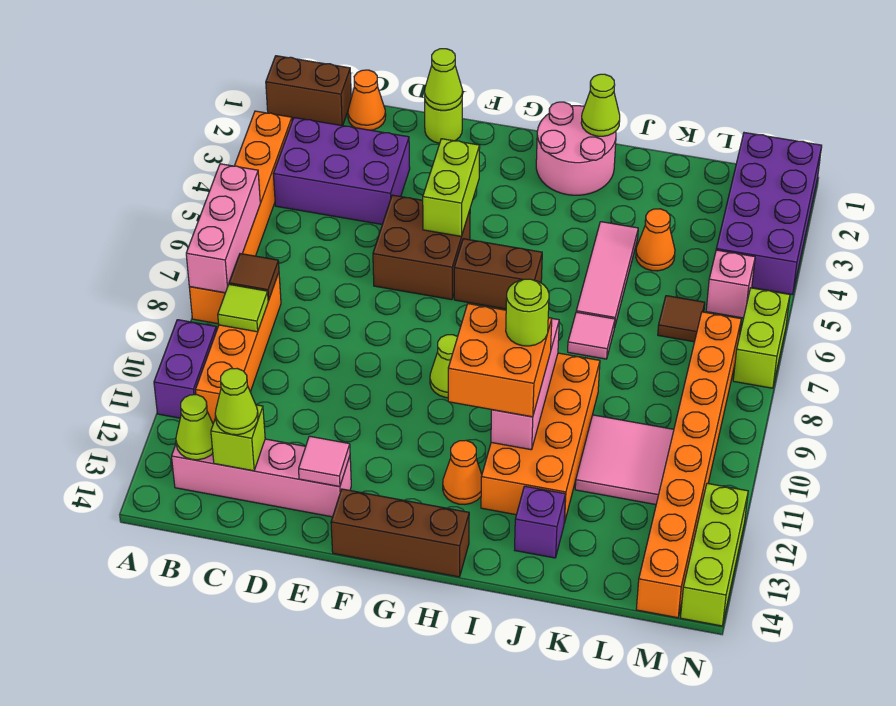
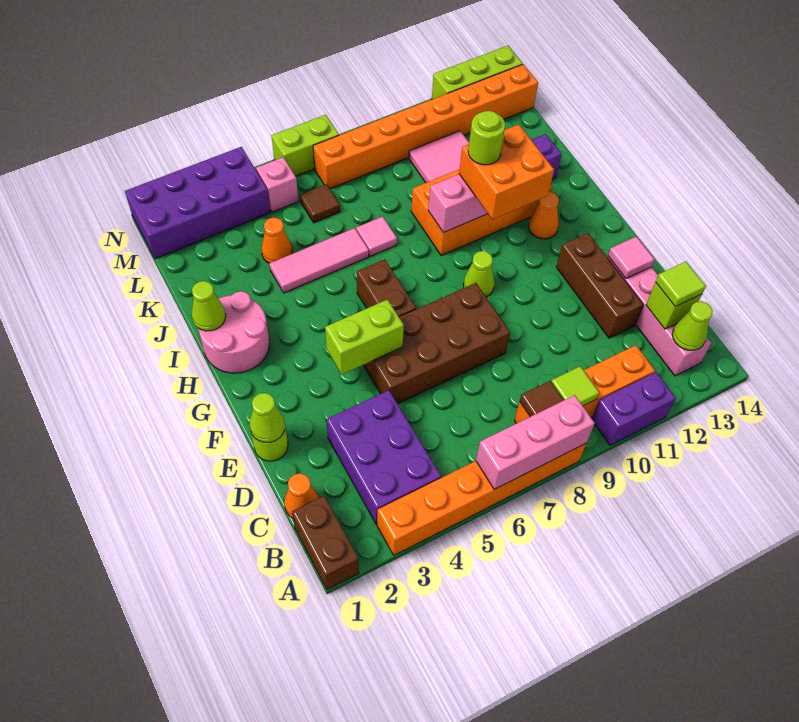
lime cone C13 level 3 -> lime tile C13 level 3
brown brick E5:F6 level 1 -> brown brick E5:F8 level 1
brown brick F14:H14 level 1 -> brown brick D12:F12 level 1

